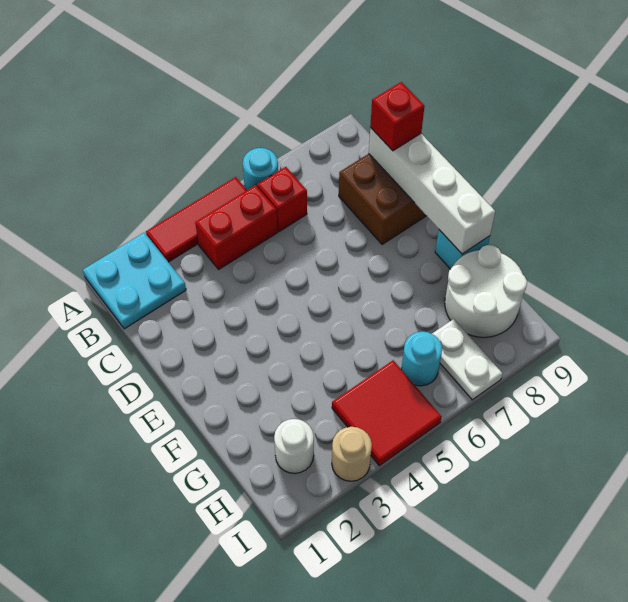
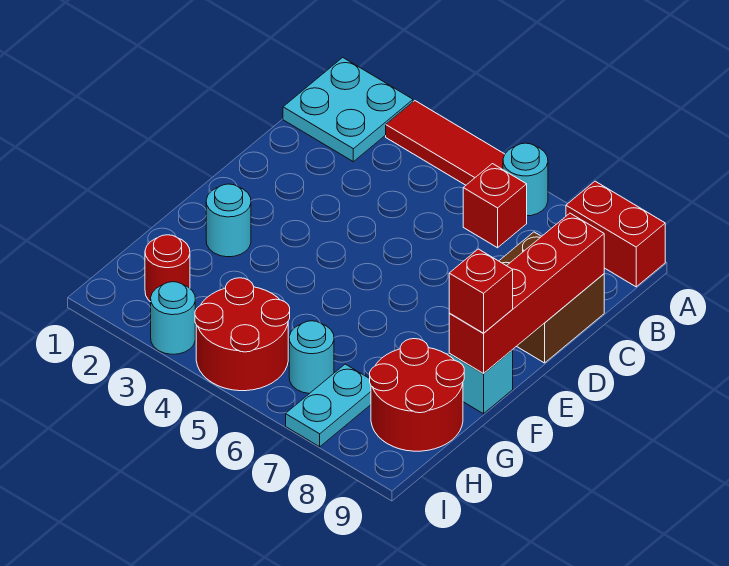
red brick B4:B5 level 1 -> red brick A8:A9 level 1
white brick C9:F9 level 2 -> red brick C9:F9 level 2
red brick C9 level 3 -> red brick F9 level 3
none -> cyan round brick F2 level 1
white round brick G8:H9 level 1 -> red round brick G8:H9 level 1
white round brick H2 level 1 -> red round brick H2 level 1
red tile H4:I5 level 1 -> red round brick H4:I5 level 1
white plate H7:I7 level 1 -> cyan plate H7:I7 level 1
tan round brick I3 level 1 -> cyan round brick I3 level 1

